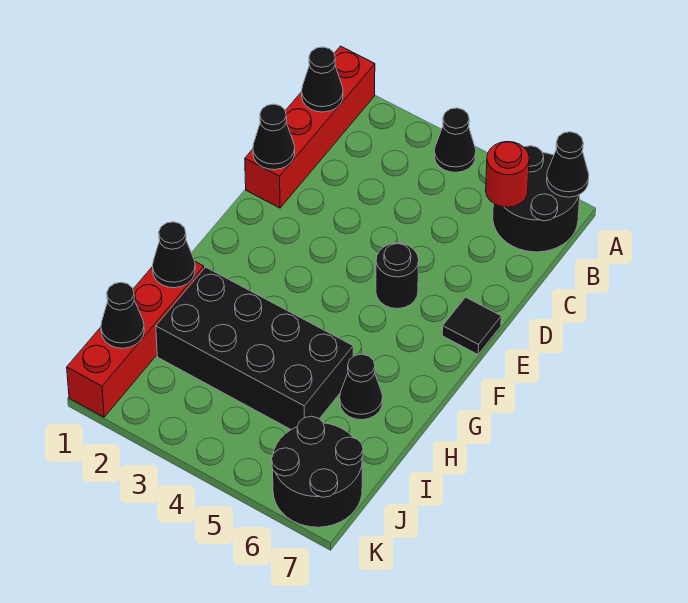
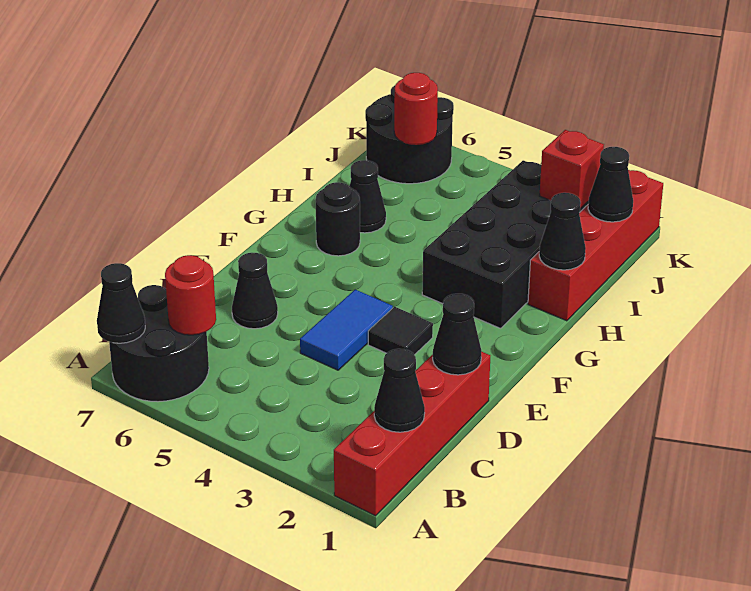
black cone A4 level 1 -> black cone D6 level 1
none -> blue tile D4:E4 level 1
black round brick E5 level 1 -> black round brick G6 level 1
black tile E7 level 1 -> black tile E3 level 1
black brick H2:I5 level 1 -> black brick G2:J3 level 1
none -> red brick J2 level 2
none -> red round brick J6 level 2

